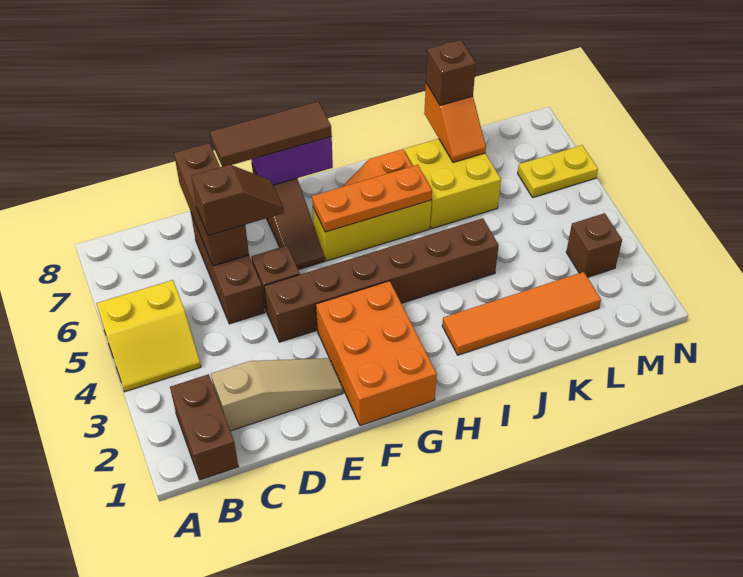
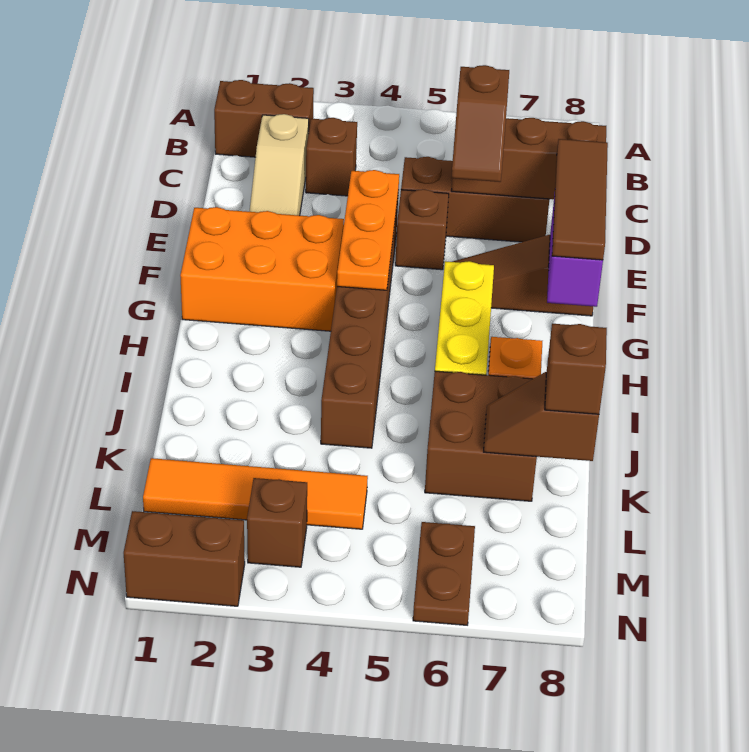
yellow slope A4:B5 level 1 top 5 -> none
none -> brown brick C3 level 1
orange plate G6:I6 level 2 -> orange plate E4:G4 level 2
orange tile I2:L2 level 1 -> orange tile L1:L4 level 1
yellow brick J6:K7 level 1 -> brown brick J6:K7 level 1
orange slope K7:K8 level 2 top 8 -> brown slope K7:K8 level 2 top 8
yellow plate M6:N6 level 1 -> brown plate M6:N6 level 1
none -> brown brick N1:N2 level 1

